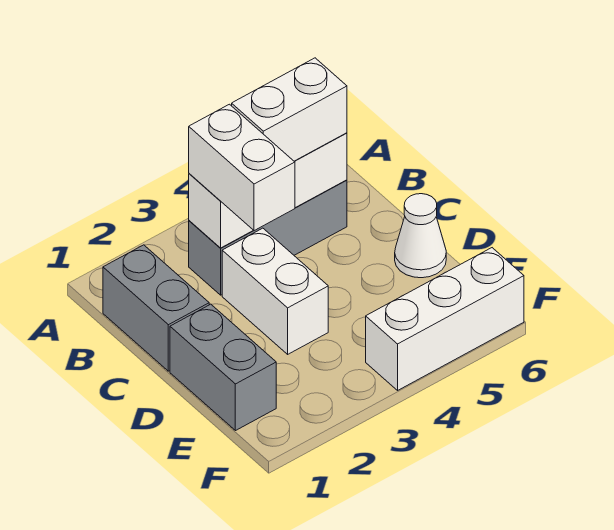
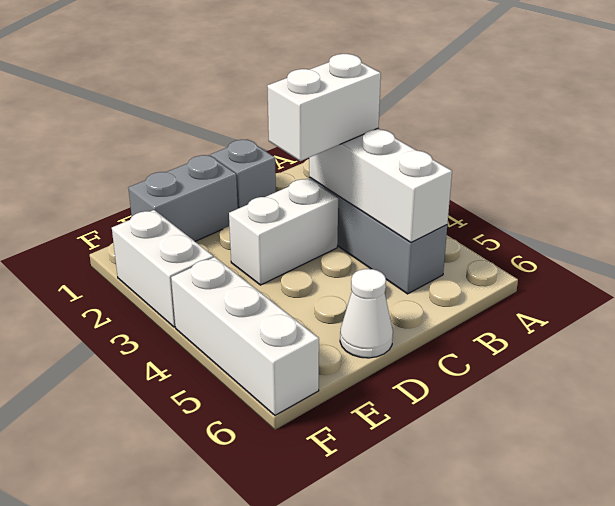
grey brick B1:C1 level 1 -> grey brick C1 level 1
white brick B4:B5 level 3 -> white brick F2:F3 level 1

